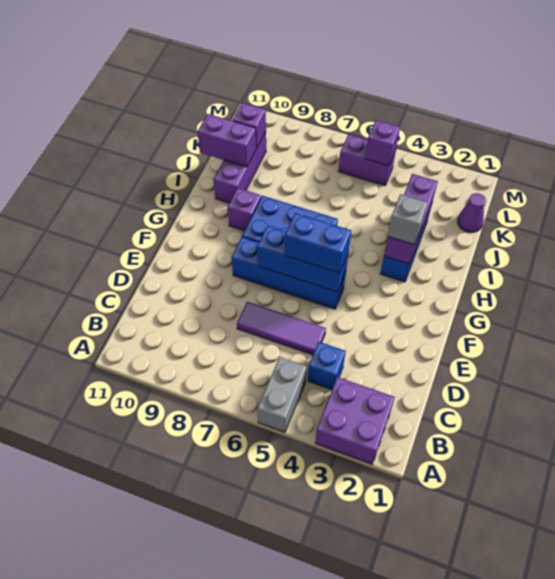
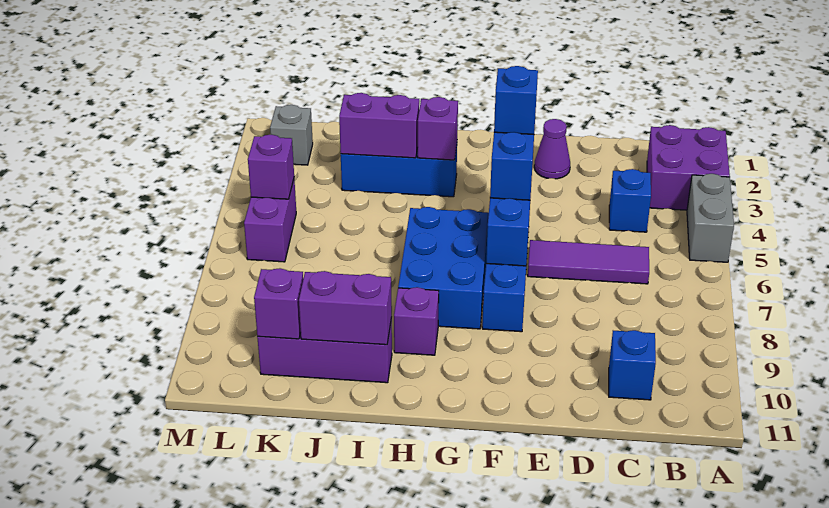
grey brick A5:B5 level 1 -> grey brick A4:A5 level 1
none -> blue brick C10 level 1
purple tile D5:D7 level 1 -> purple tile C6:E6 level 1
none -> blue brick F5 level 4
grey brick H3 level 3 -> grey brick L2 level 1
purple brick J10:J11 level 2 -> purple brick I10:J10 level 2
purple cone K1 level 1 -> purple cone E2 level 1

